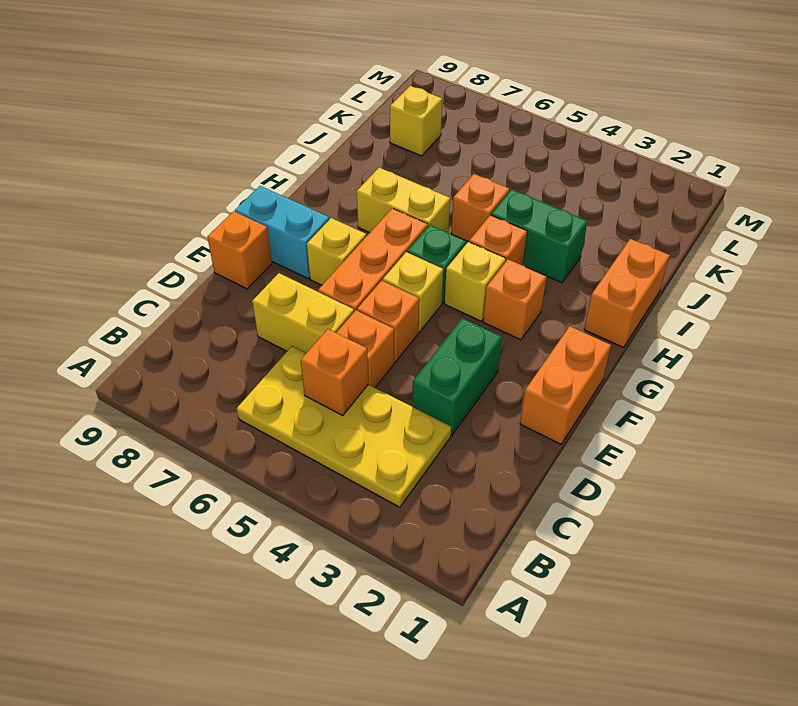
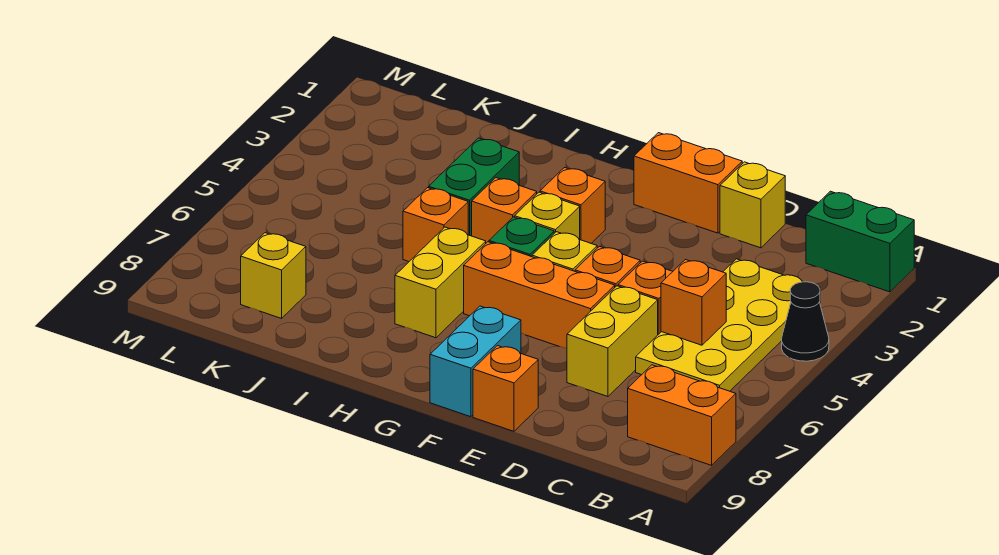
none -> black cone A4 level 1
green brick D3:E3 level 1 -> green brick A1:B1 level 1
yellow brick F7 level 1 -> yellow brick D1 level 1
orange brick H1:I1 level 1 -> orange brick A8:B8 level 1

